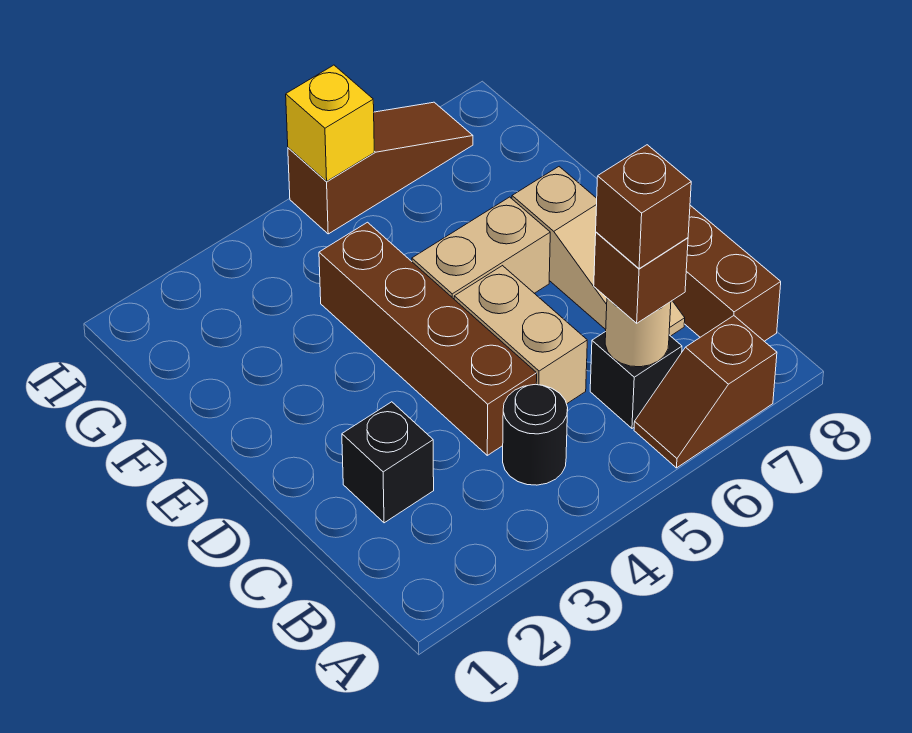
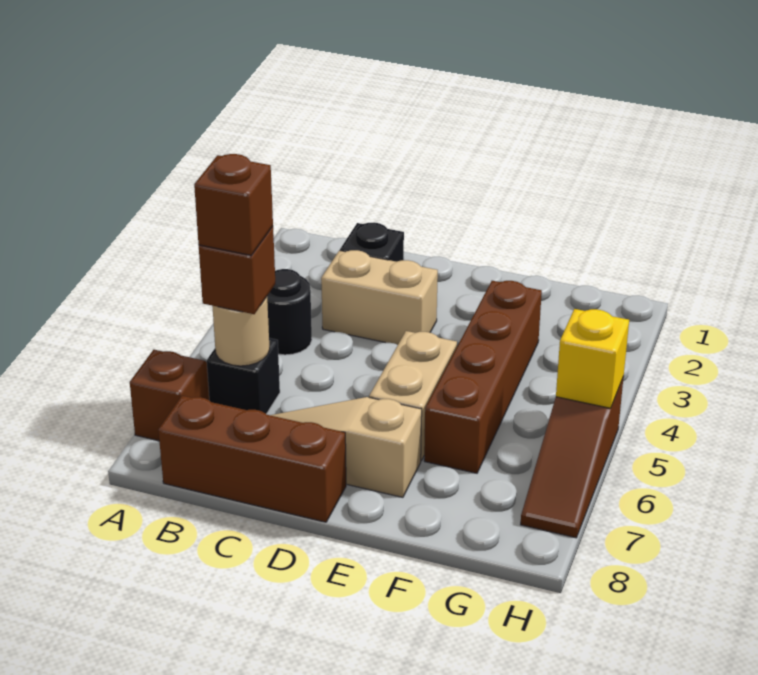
brown brick C4:F4 level 1 -> brown brick F3:F6 level 1
tan brick C5:D5 level 1 -> tan brick C3:D3 level 1

